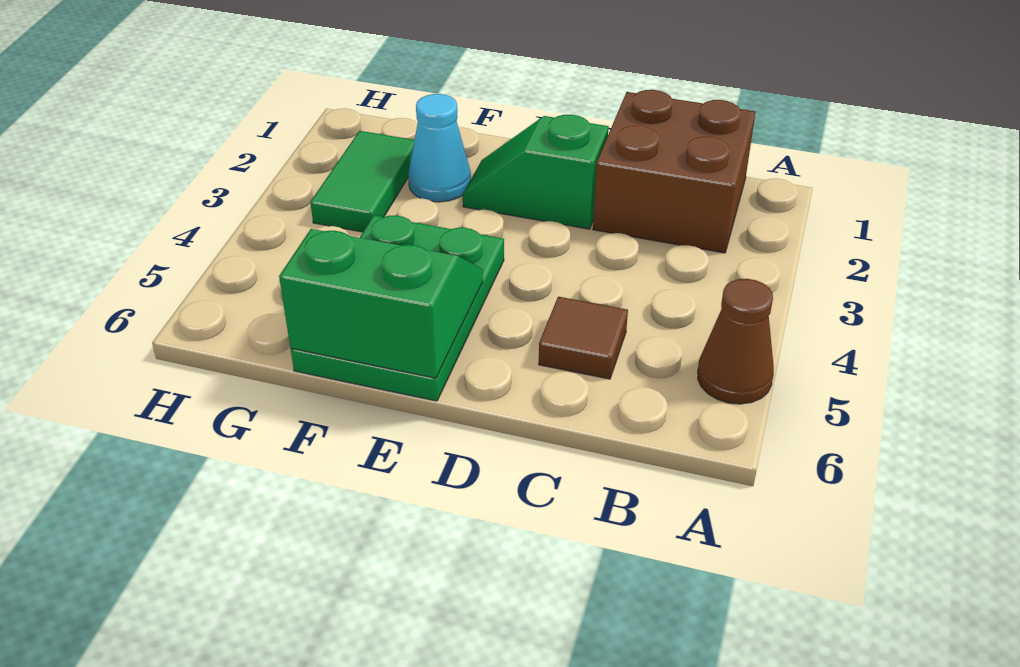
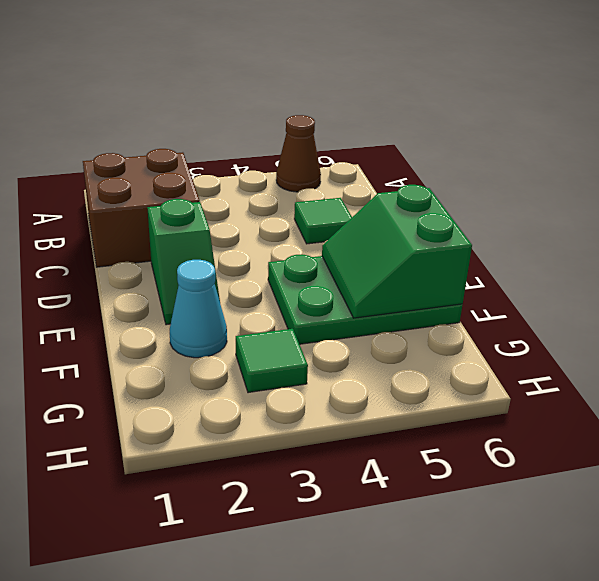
brown tile C5 level 1 -> green tile C5 level 1
green tile G2:G3 level 1 -> green tile G3 level 1

